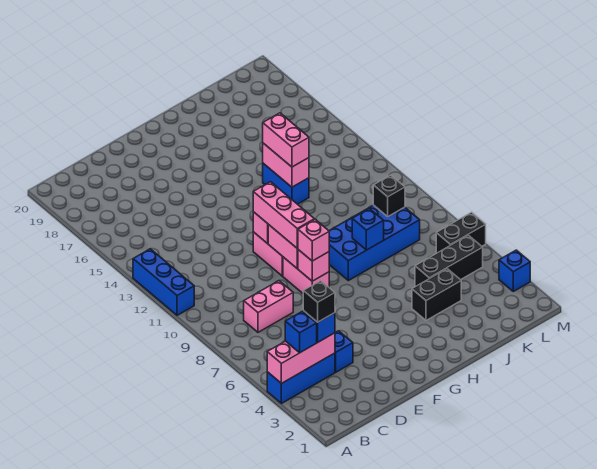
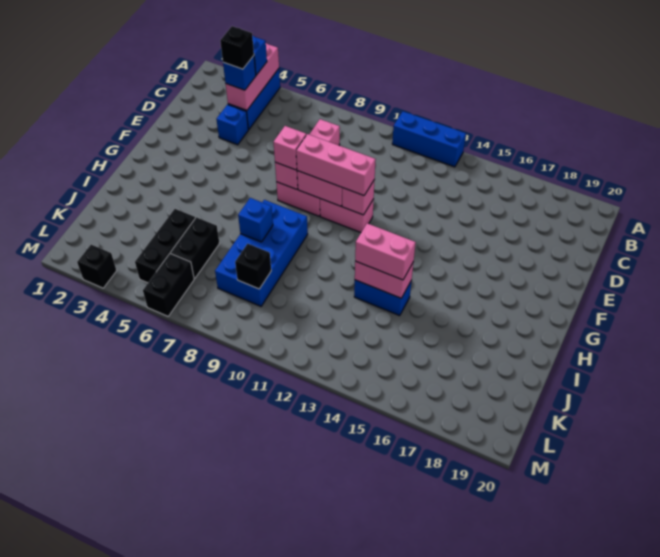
black brick I4:J4 level 1 -> black brick J6:K6 level 1
blue brick M3 level 1 -> black brick M3 level 1

